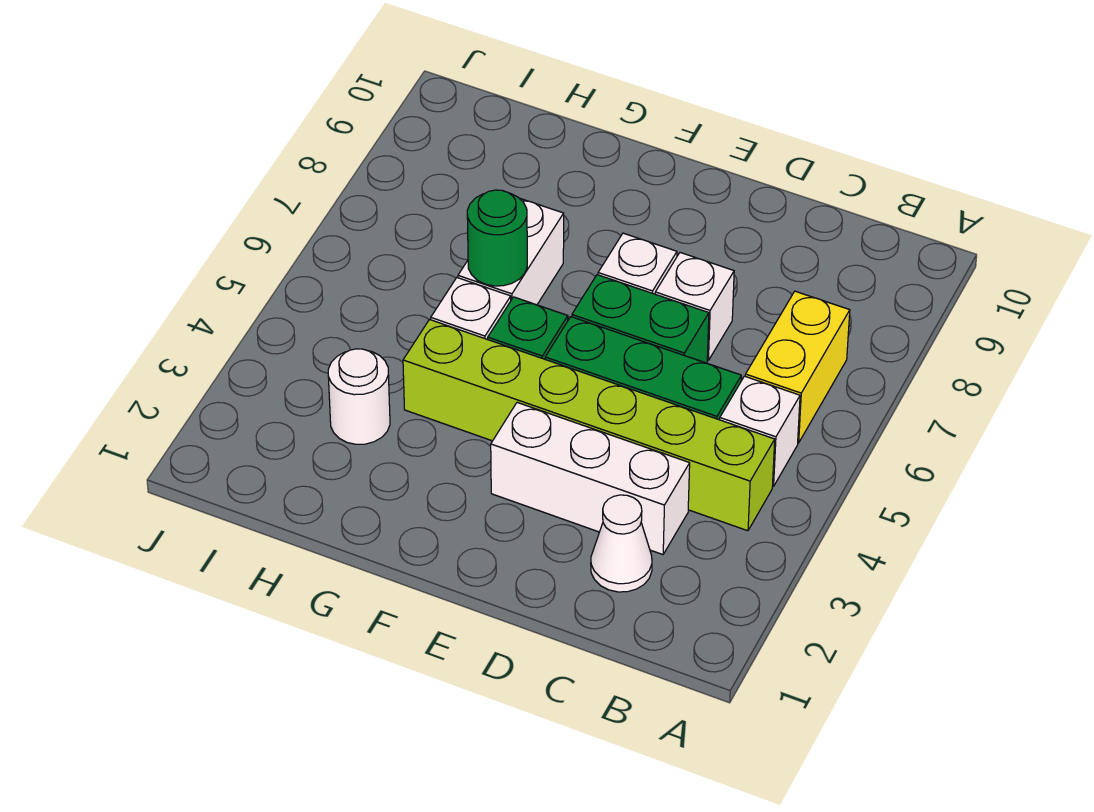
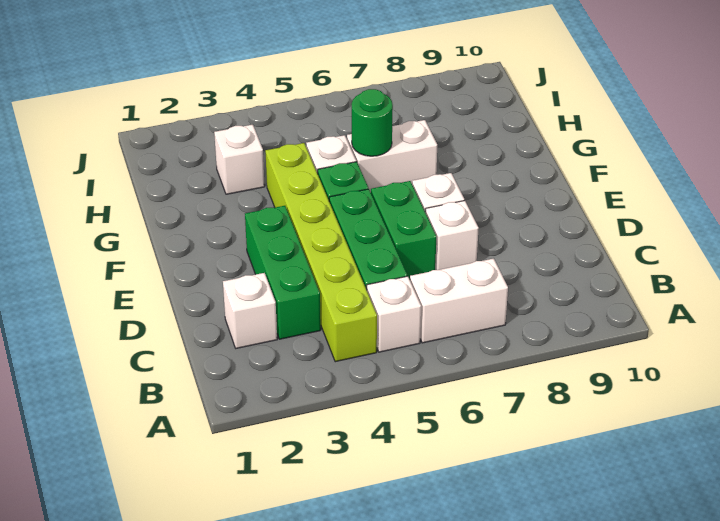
yellow brick B6:B7 level 1 -> white brick B6:B7 level 1
white cone C2 level 1 -> white brick C2 level 1
white brick C3:E3 level 1 -> green brick C3:E3 level 1
white round brick H3 level 1 -> white brick H3 level 1

